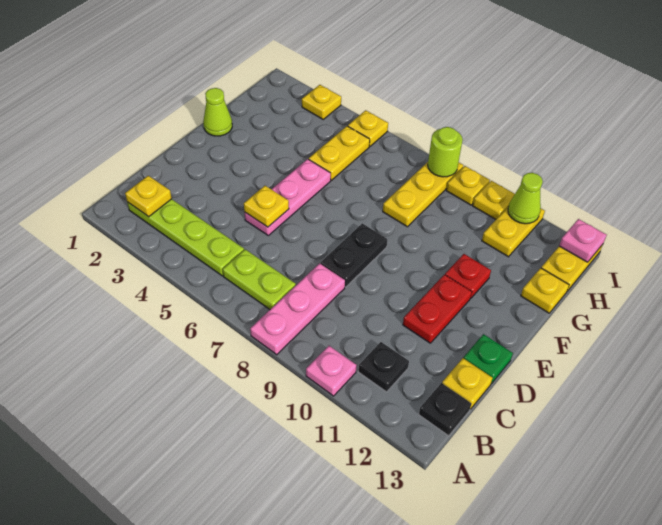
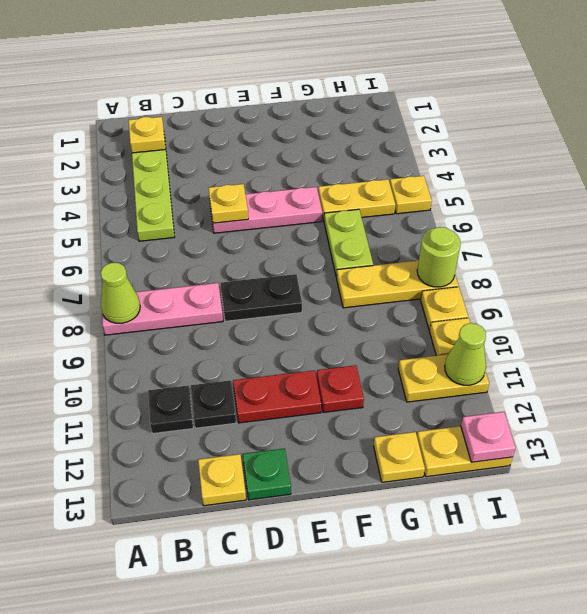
pink plate A10 level 1 -> none
lime plate B6:B7 level 1 -> lime plate G6:G7 level 1
black plate B13 level 1 -> black plate C11 level 1
lime cone F1 level 1 -> lime cone A8 level 2
yellow plate I3 level 1 -> none

